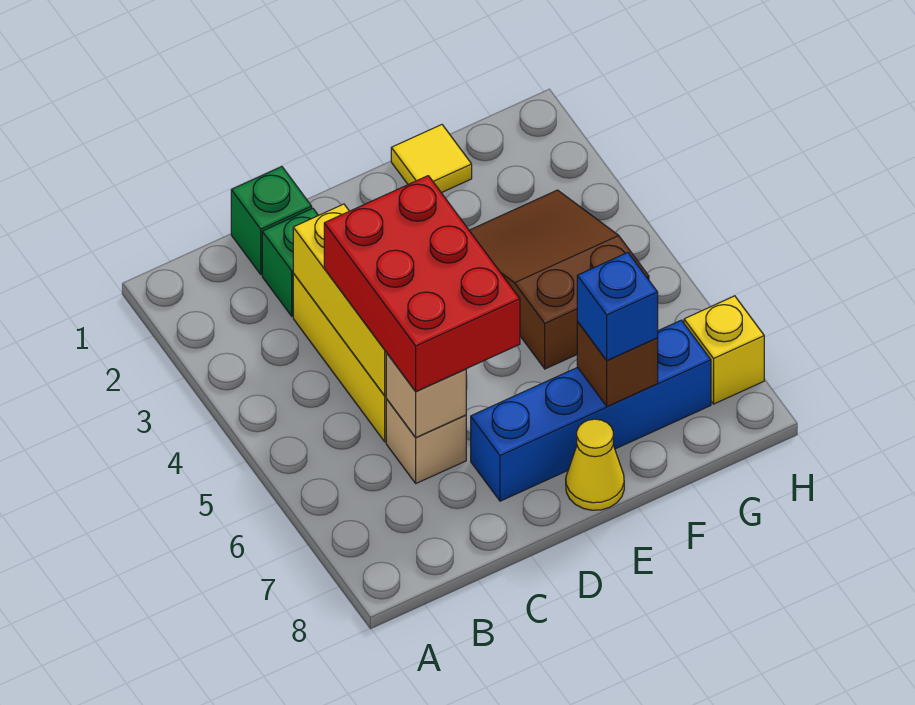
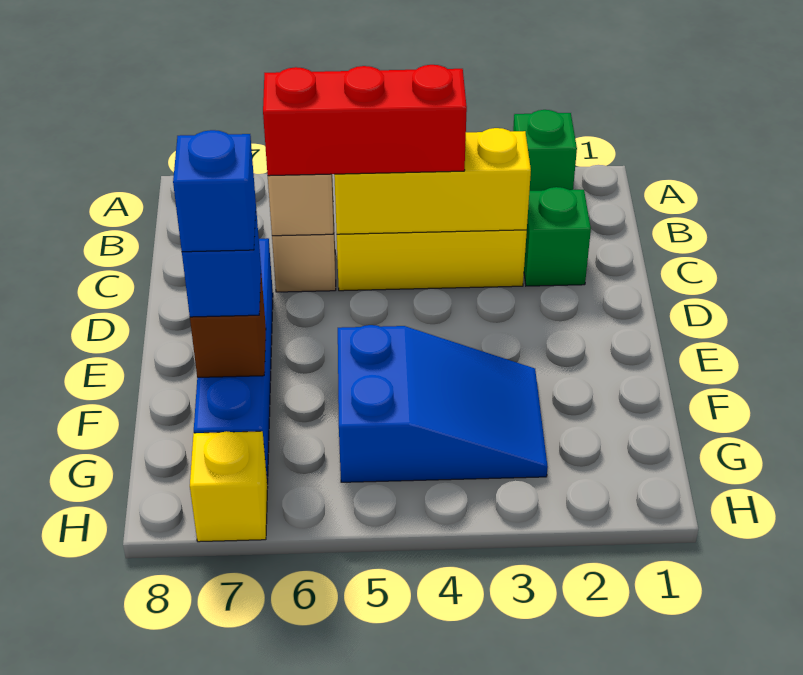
green brick C1 level 1 -> green brick A2 level 1
red brick C4:D6 level 3 -> red brick C4:C6 level 3
yellow cone E8 level 1 -> none
yellow tile F1 level 1 -> none
brown slope F3:G5 level 1 top 5 -> blue slope F3:G5 level 1 top 5
none -> blue brick F7 level 4

